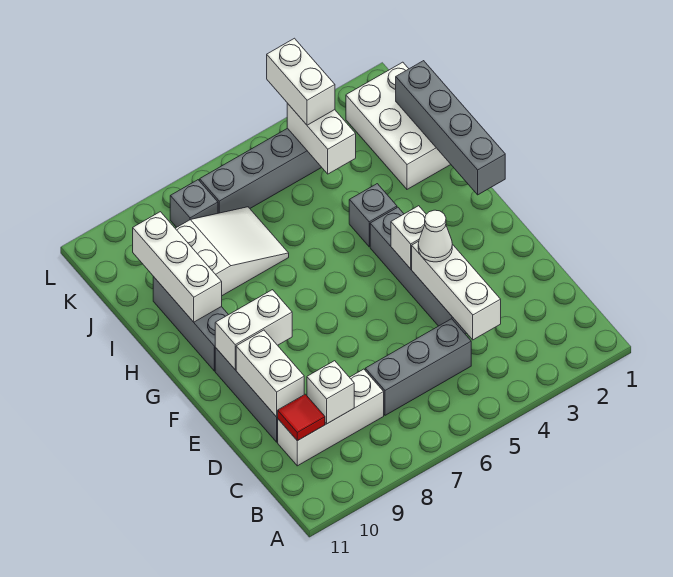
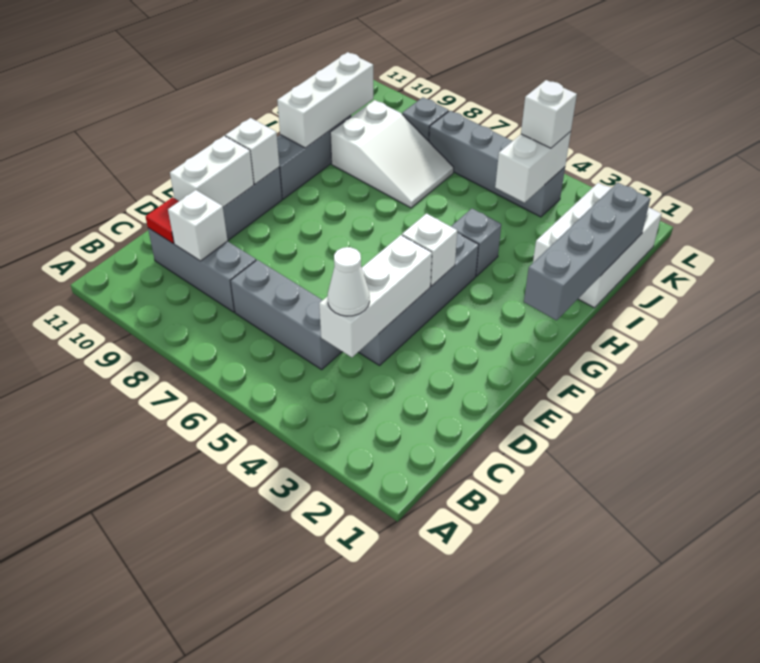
white brick C8:C10 level 1 -> grey brick C8:C10 level 1
white cone E4 level 3 -> white cone C4 level 3
white brick F9:F10 level 2 -> white brick F10 level 2
white brick K4:L4 level 3 -> white brick K4 level 3

